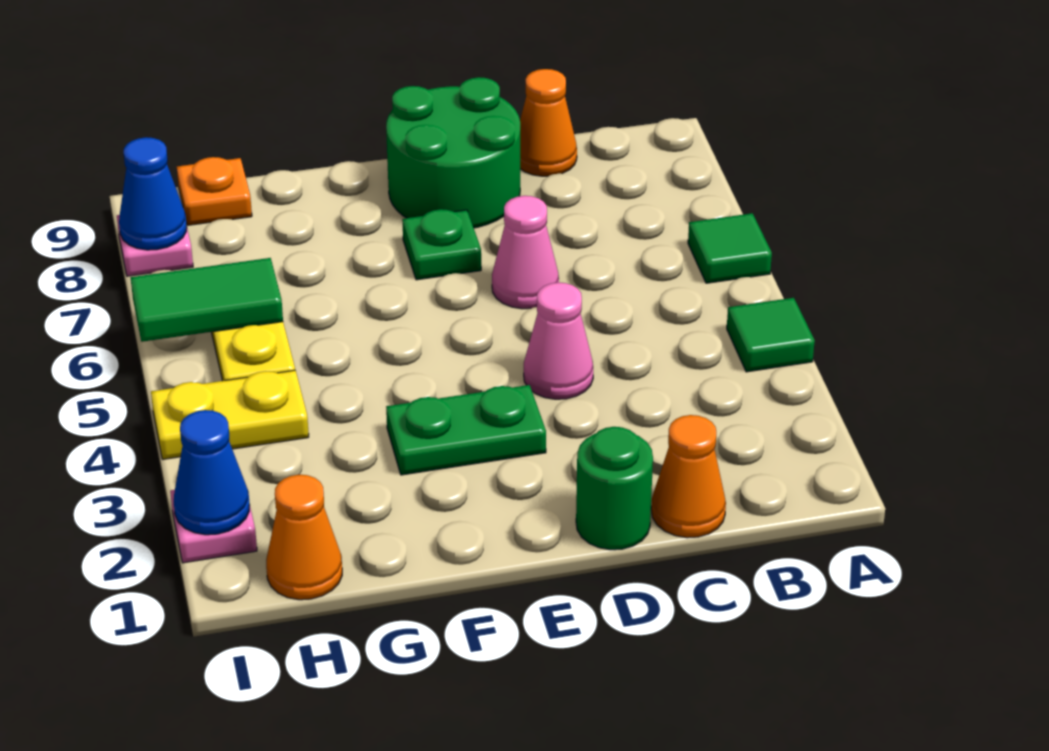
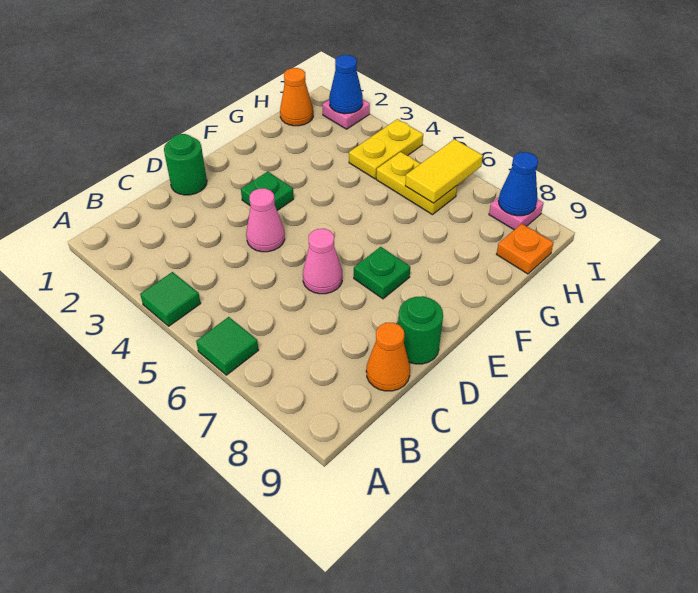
orange cone C1 level 1 -> none
green round brick D8:E9 level 1 -> green round brick D9 level 1
green plate E3:F3 level 1 -> green plate E3 level 1
green tile H6:I6 level 2 -> yellow tile H6:I6 level 2

